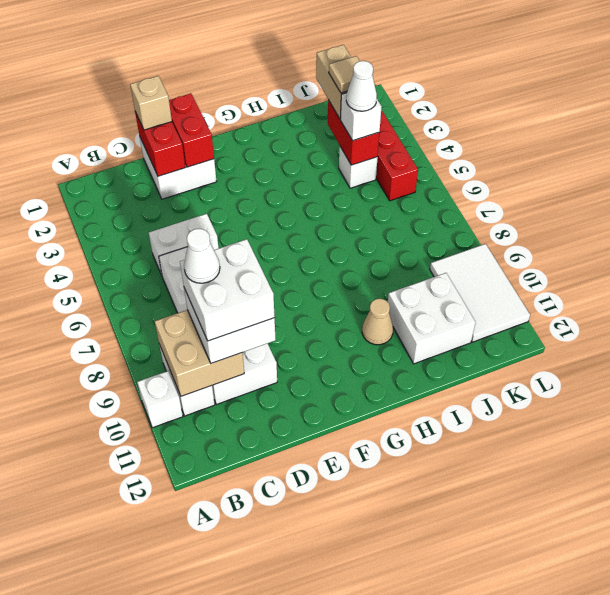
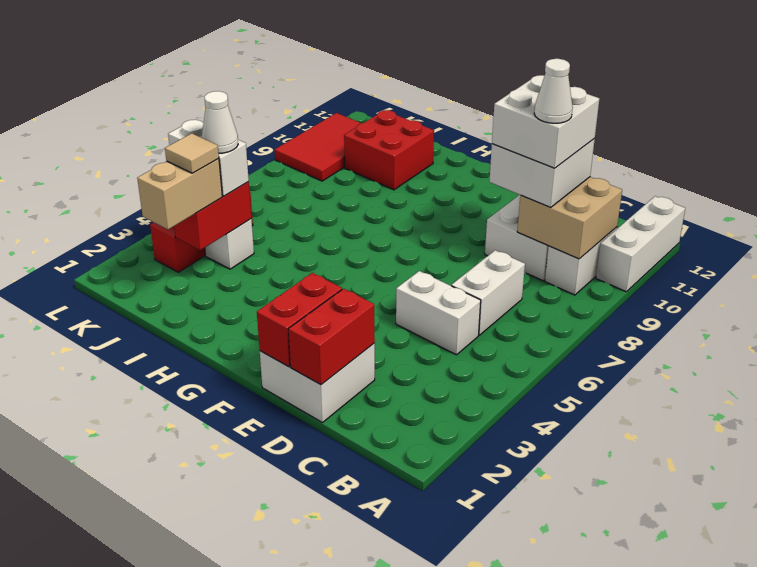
white brick A10 level 1 -> white brick A10:A12 level 1
tan brick D1 level 3 -> none
tan cone H10 level 1 -> none
white brick I10:J11 level 1 -> red brick I10:J11 level 1
white brick J4 level 3 -> white brick J4:K4 level 3
white tile K9:L11 level 1 -> red tile K9:L11 level 1

